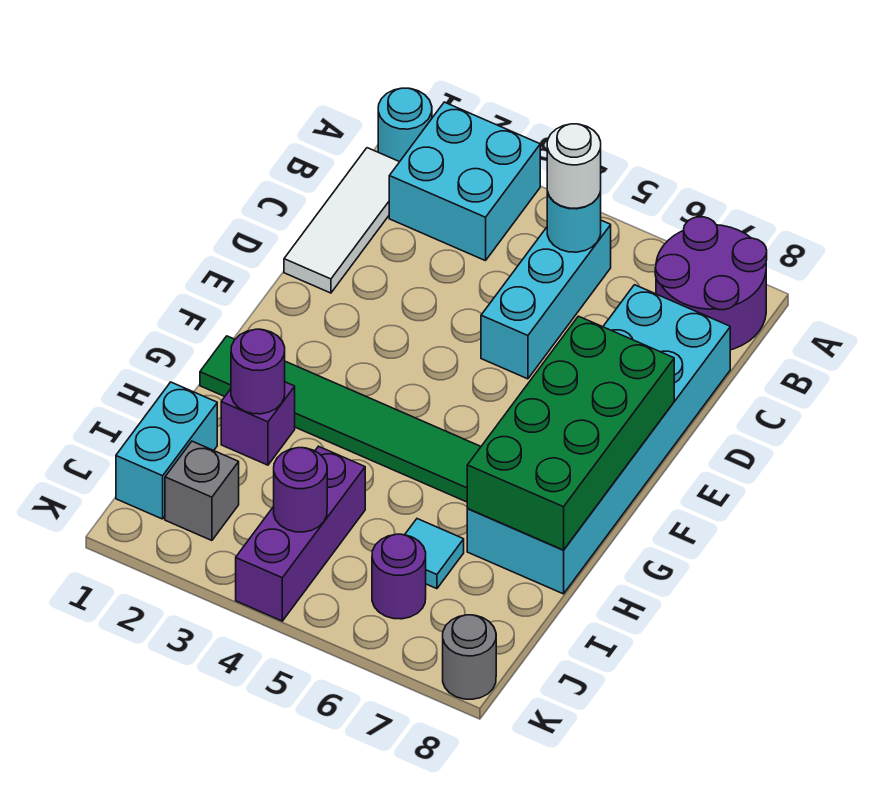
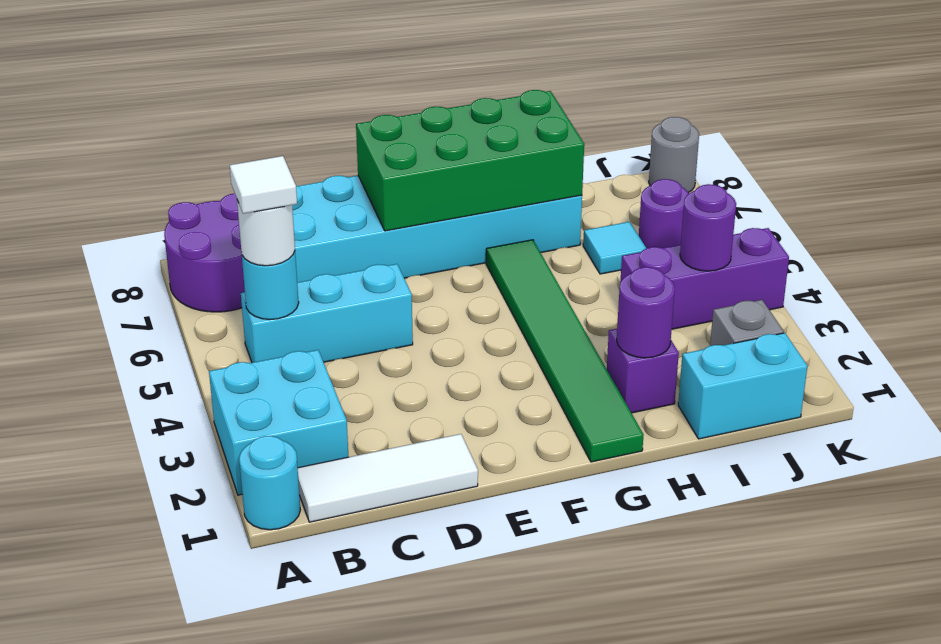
none -> white tile B5 level 4

